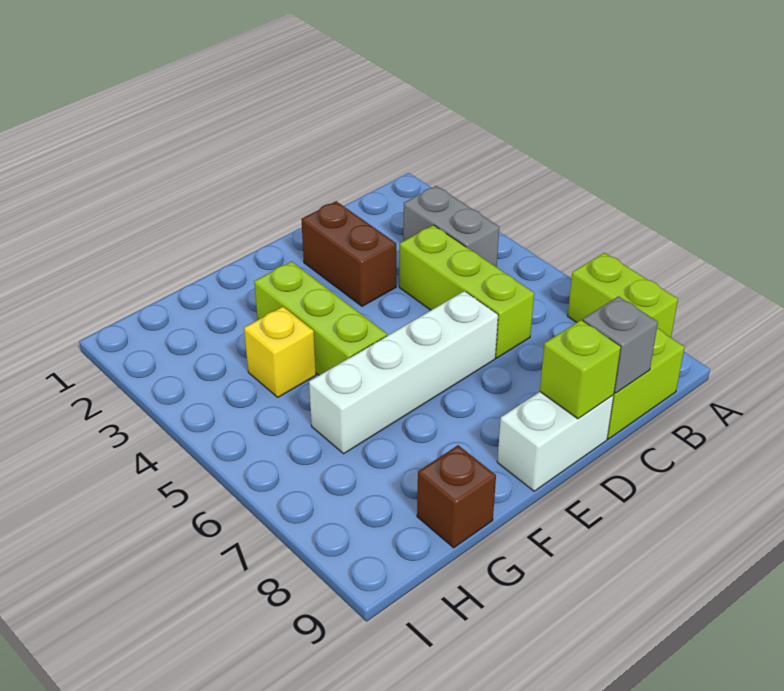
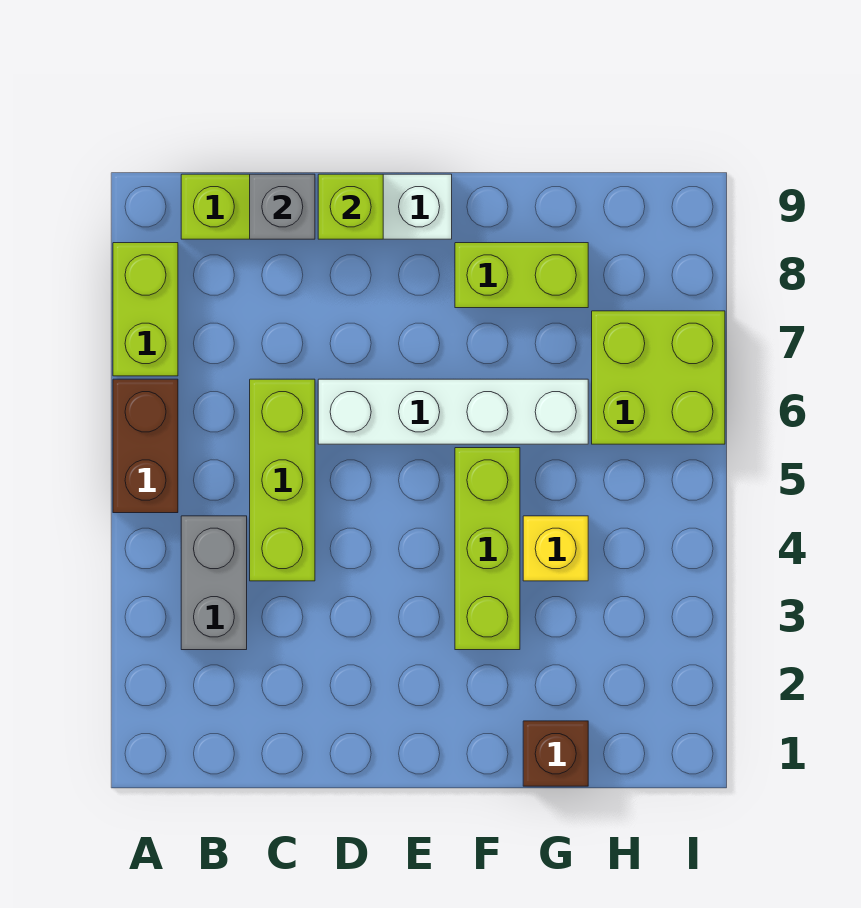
brown brick D2:D3 level 1 -> brown brick A5:A6 level 1
none -> lime brick F8:G8 level 1
brown brick G9 level 1 -> brown brick G1 level 1
none -> lime brick H6:I7 level 1

